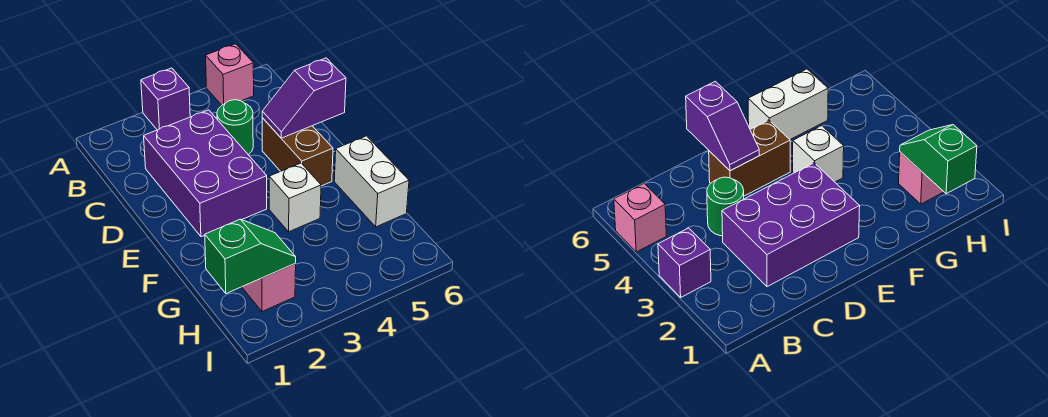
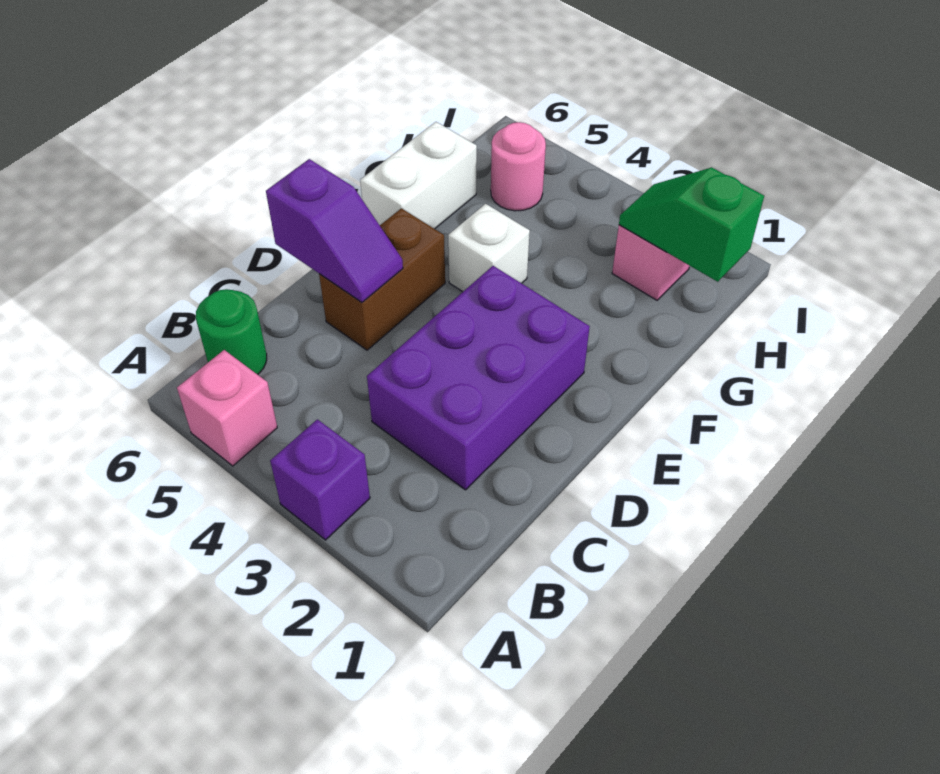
green round brick C4 level 1 -> green round brick B6 level 1
none -> pink round brick H5 level 1

